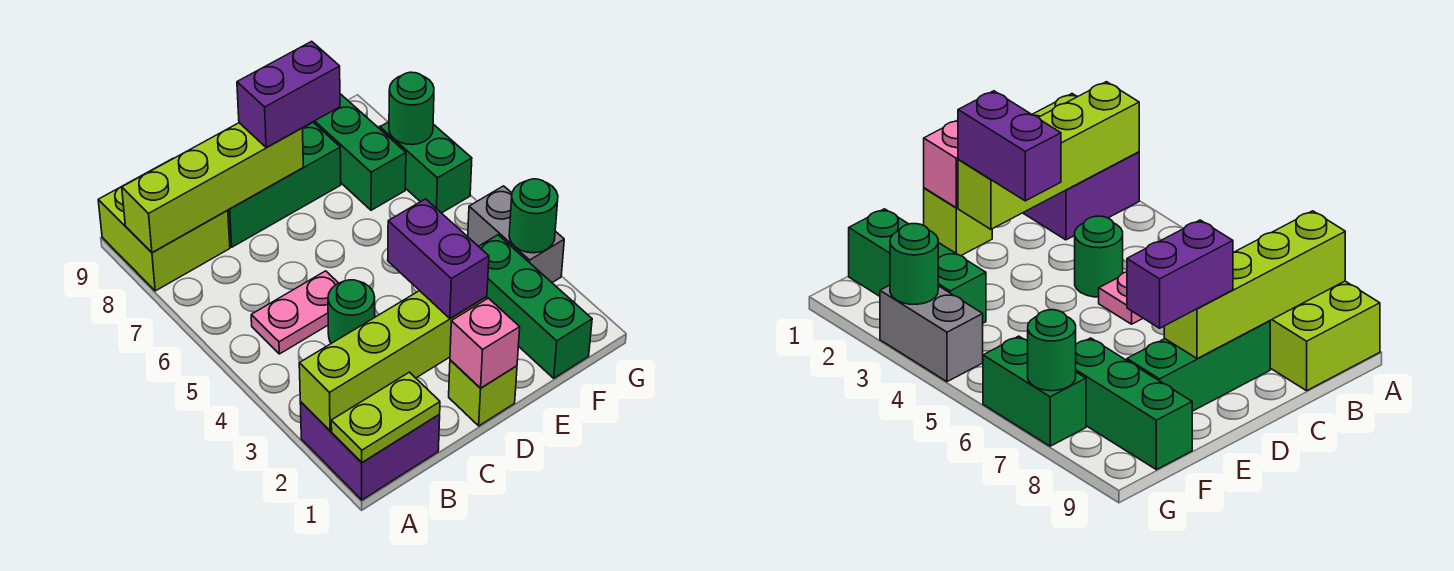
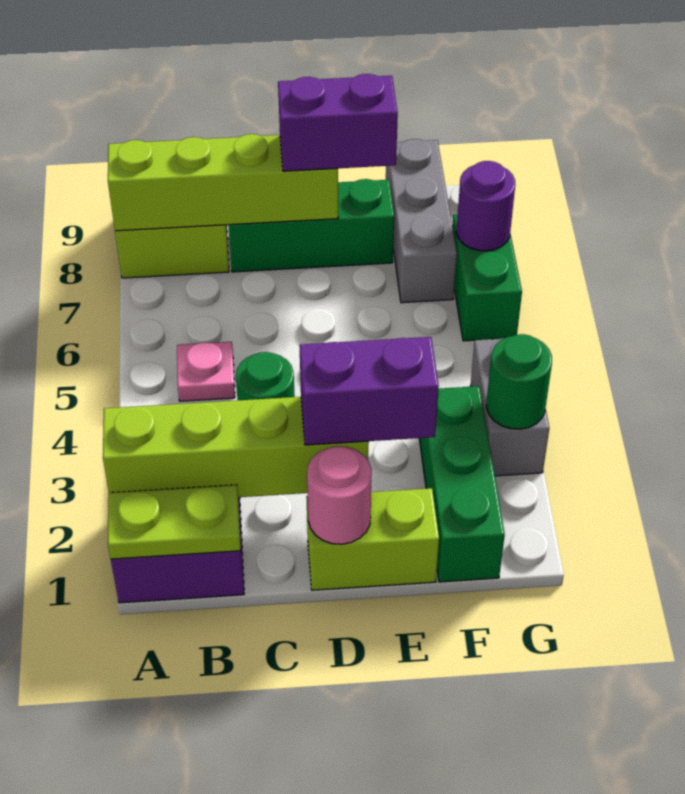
pink plate B5:C5 level 1 -> pink plate B5 level 1
lime brick D1 level 1 -> lime brick D1:E1 level 1
pink brick D1 level 2 -> pink round brick D1 level 2
purple brick D2:D3 level 3 -> purple brick D2:E2 level 3
green brick F7:F9 level 1 -> grey brick F7:F9 level 1
green round brick G7 level 2 -> purple round brick G7 level 2

